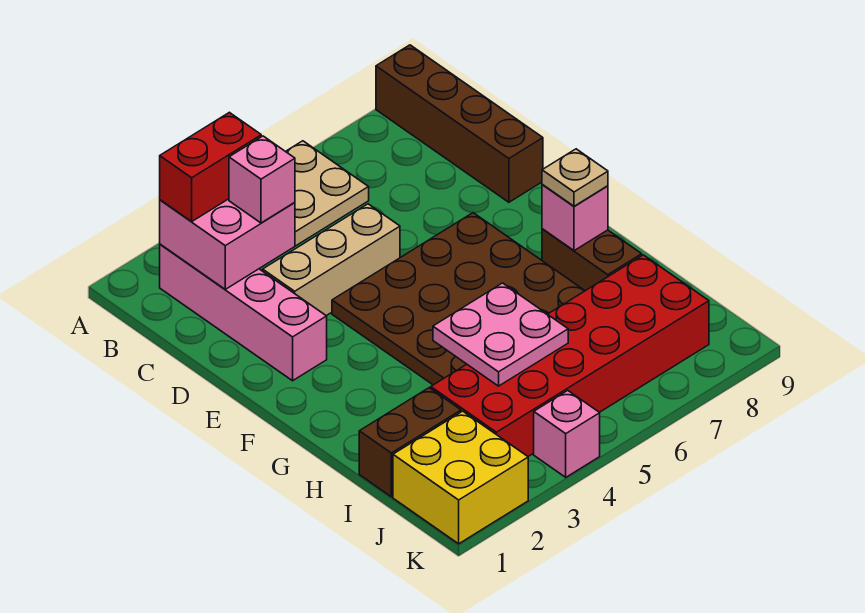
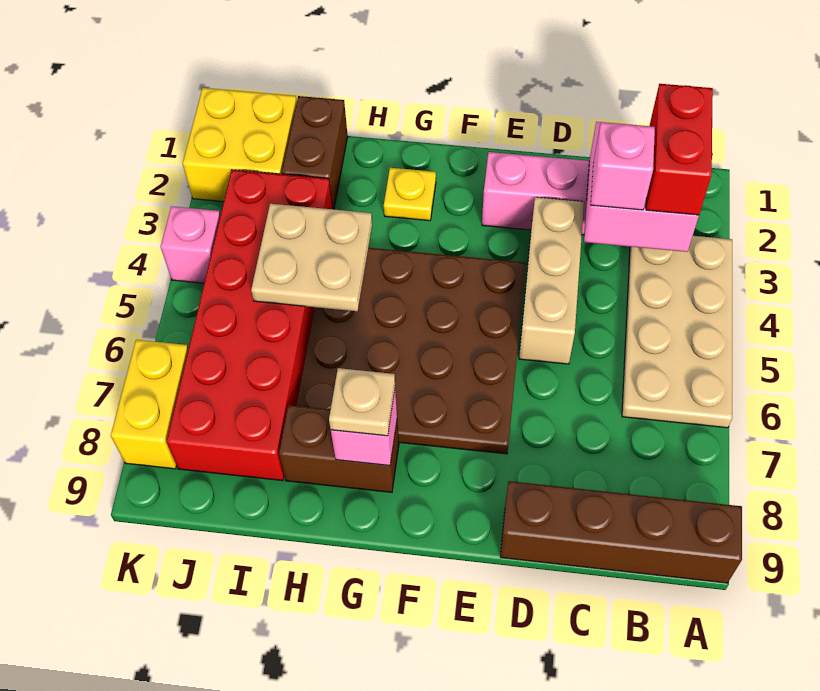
none -> yellow plate G2 level 1
pink plate H4:I5 level 2 -> tan plate H4:I5 level 2
none -> yellow brick K7:K8 level 1

